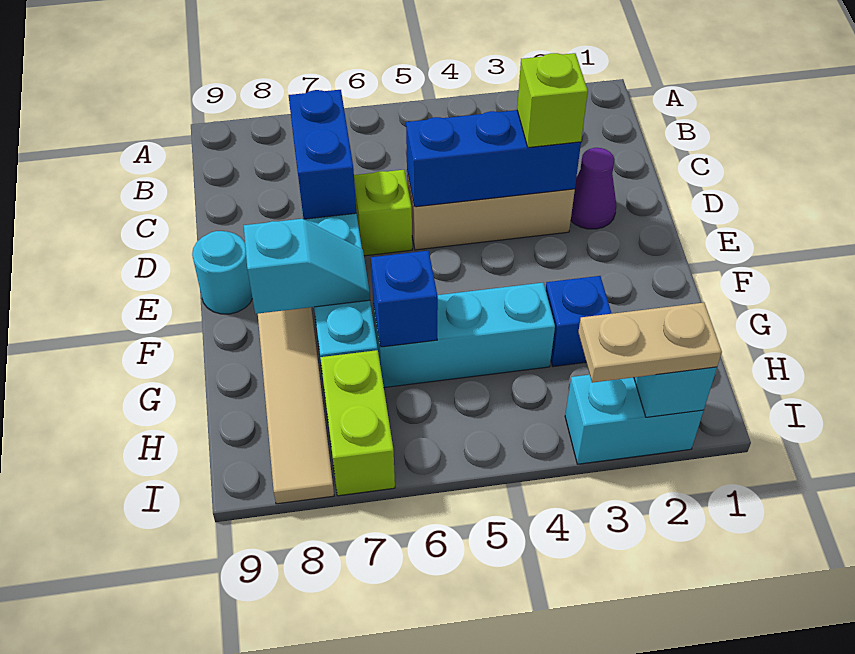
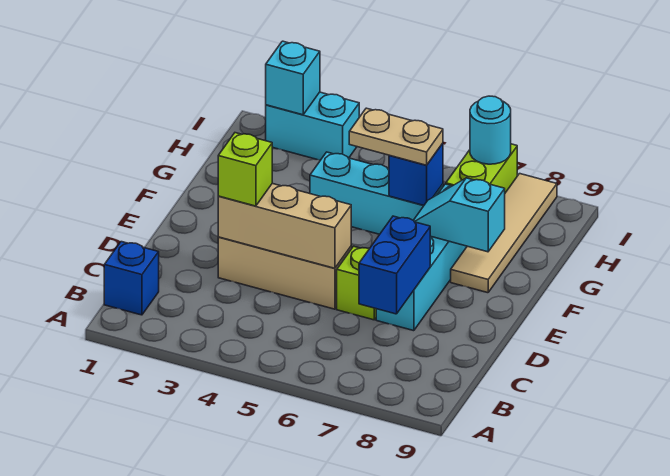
purple cone D2 level 1 -> none
blue brick D3:D5 level 2 -> tan brick D3:D5 level 2
cyan round brick E9 level 1 -> cyan round brick I7 level 2
blue brick G3 level 1 -> blue brick B1 level 1
tan plate I2:I3 level 3 -> tan plate G5:G6 level 3

